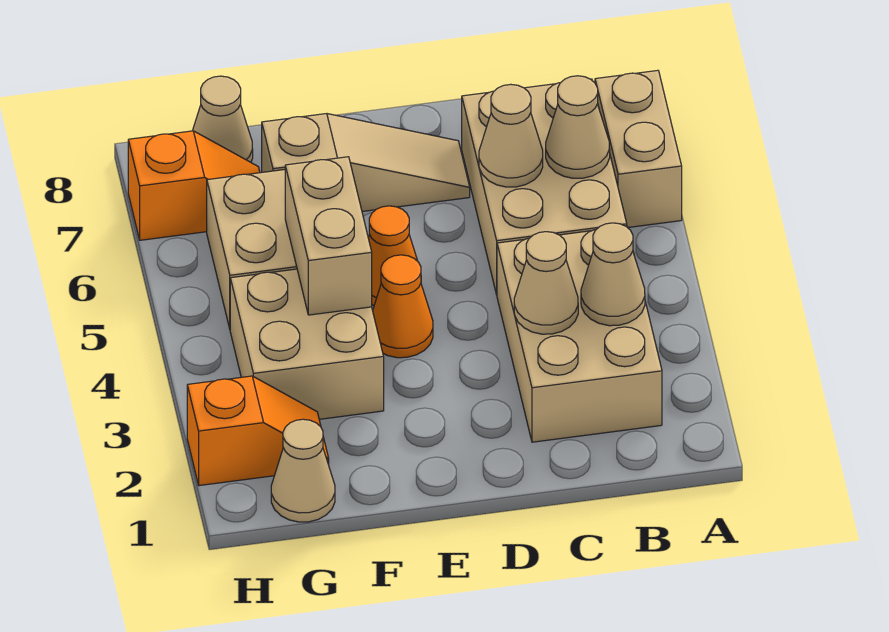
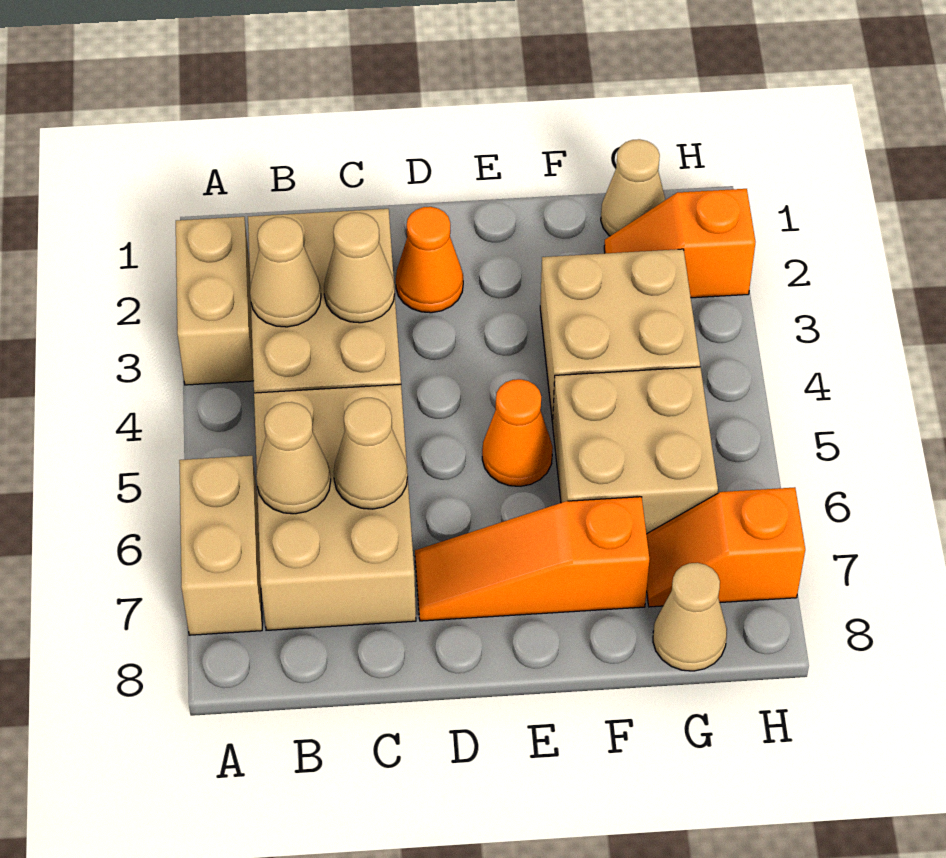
tan slope D7:F7 level 1 top F -> orange slope D7:F7 level 1 top F
orange cone E4 level 1 -> orange cone D2 level 1
tan brick F4:F5 level 2 -> tan brick A2:A3 level 1

